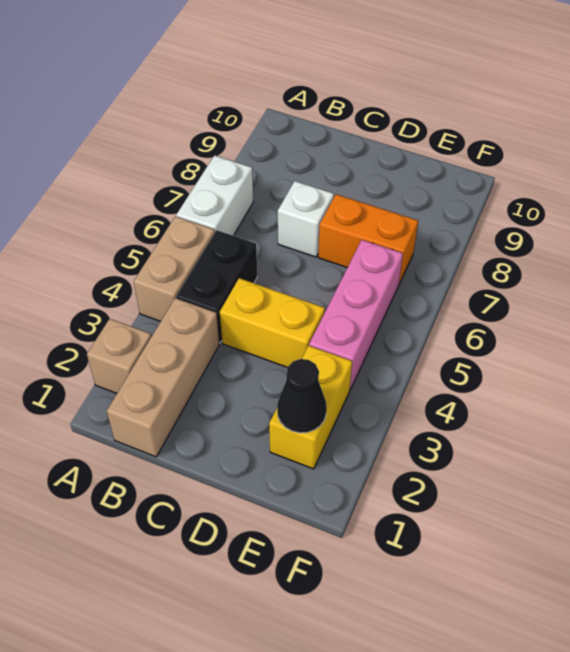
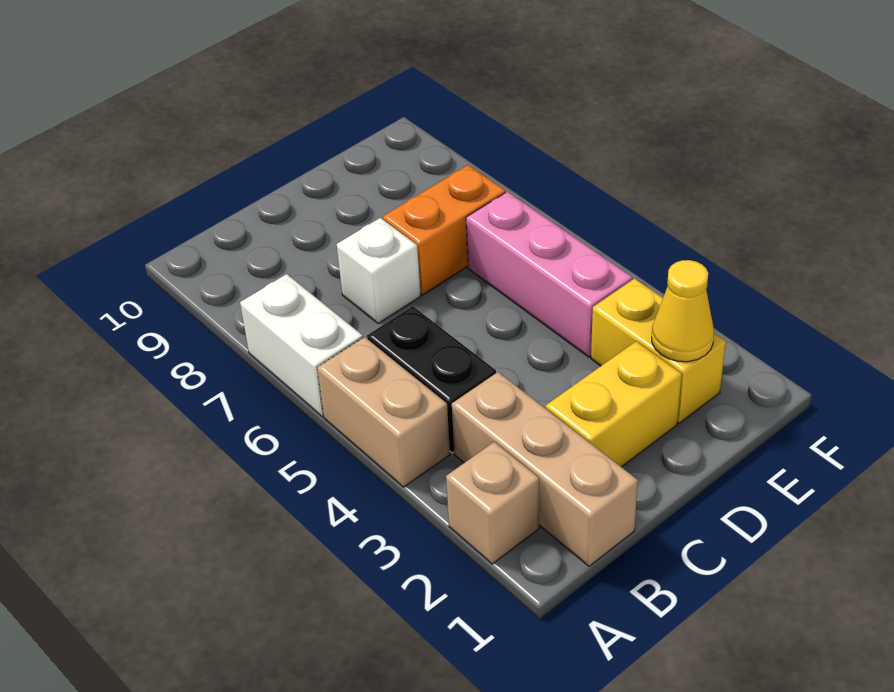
yellow brick C4:D4 level 1 -> yellow brick C2:D2 level 1
black cone E2 level 2 -> yellow cone E2 level 2

